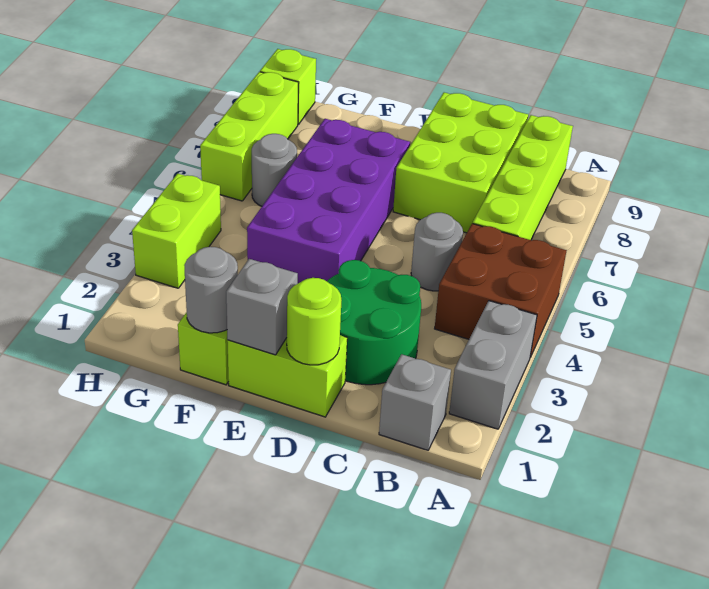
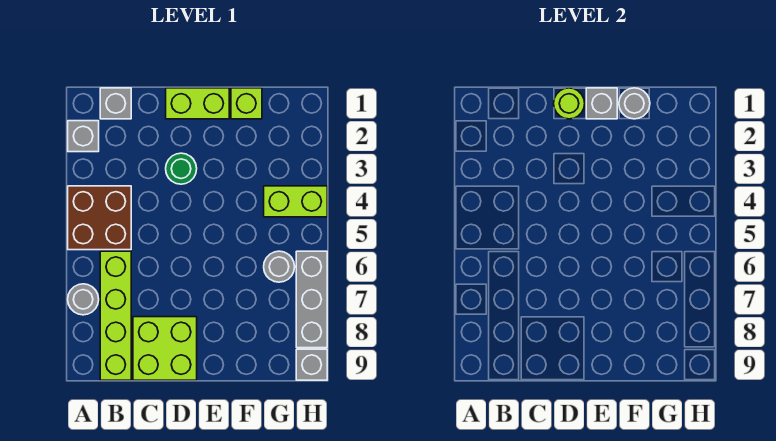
grey brick A2:A3 level 1 -> grey brick A2 level 1
green round brick C2:D3 level 1 -> green round brick D3 level 1
grey round brick C5 level 1 -> grey round brick A7 level 1
lime brick C7:D9 level 1 -> lime brick C8:D9 level 1
purple brick E4:F7 level 1 -> none
lime brick H3:H4 level 1 -> lime brick G4:H4 level 1
lime brick H6:H8 level 1 -> grey brick H6:H8 level 1
lime brick H9 level 1 -> grey brick H9 level 1

